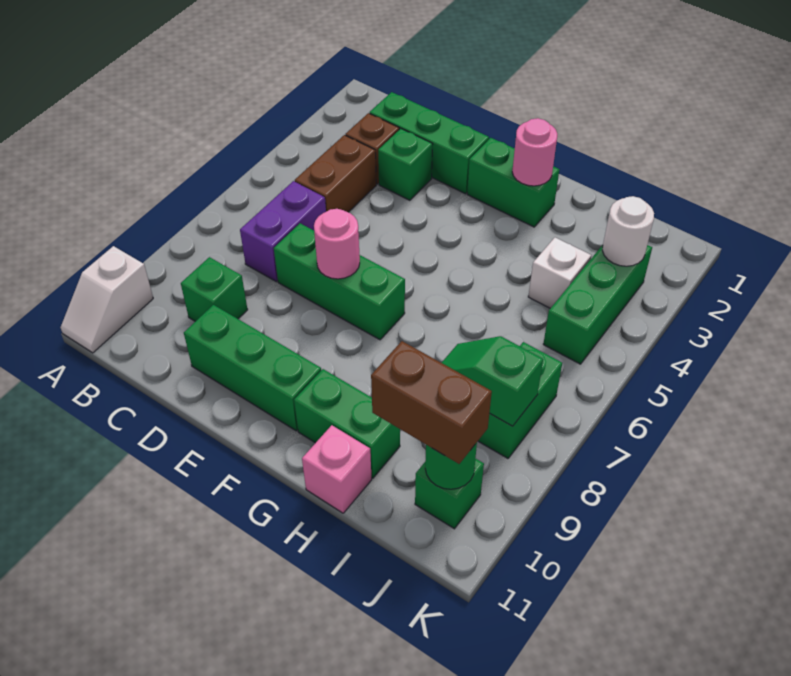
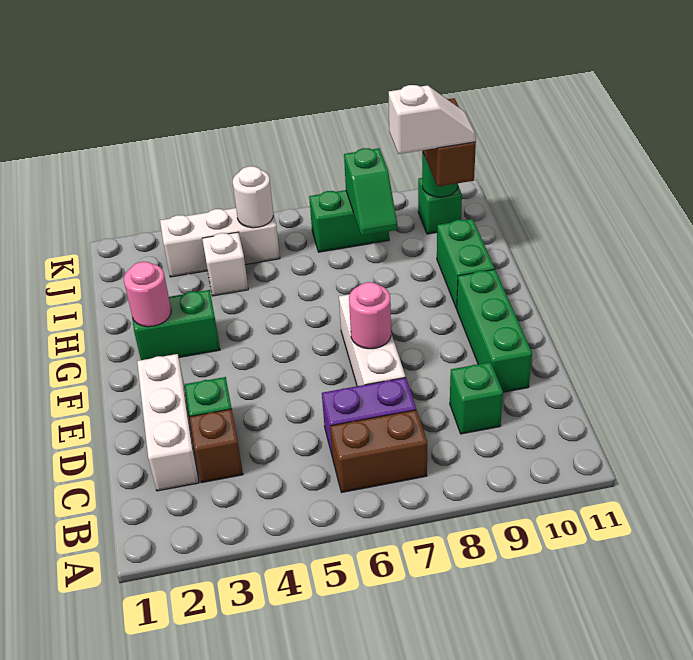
white slope A10:A11 level 1 top 10 -> white slope I9:I10 level 4 top 9
green brick C2:E2 level 1 -> white brick C2:E2 level 1
brown brick C4:C5 level 1 -> brown brick B6:B7 level 1
green brick D7:F7 level 1 -> white brick D7:F7 level 1
green brick F2:G2 level 1 -> green brick G2:G3 level 1
pink brick H11 level 1 -> none
green brick J3:J5 level 1 -> white brick J3:J5 level 1
white round brick J3 level 2 -> white round brick J5 level 2

